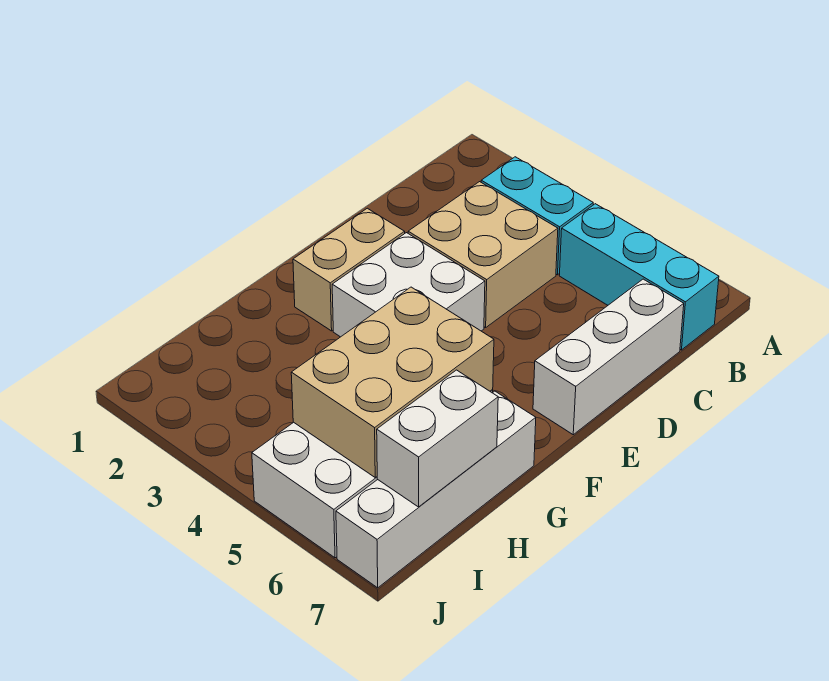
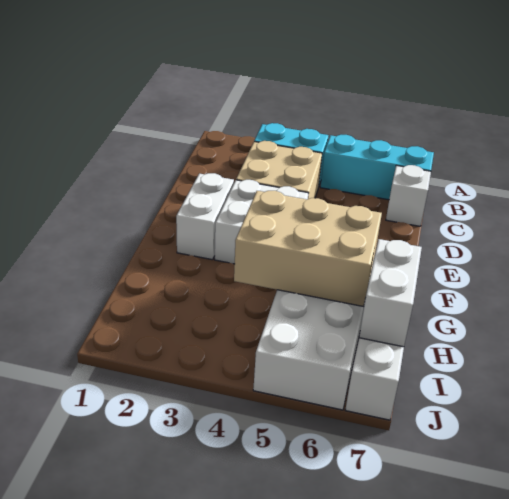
white brick C7:E7 level 1 -> white brick C7 level 1
tan brick E2:F2 level 1 -> white brick E2:F2 level 1
tan brick G5:I6 level 2 -> tan brick G4:H6 level 2

